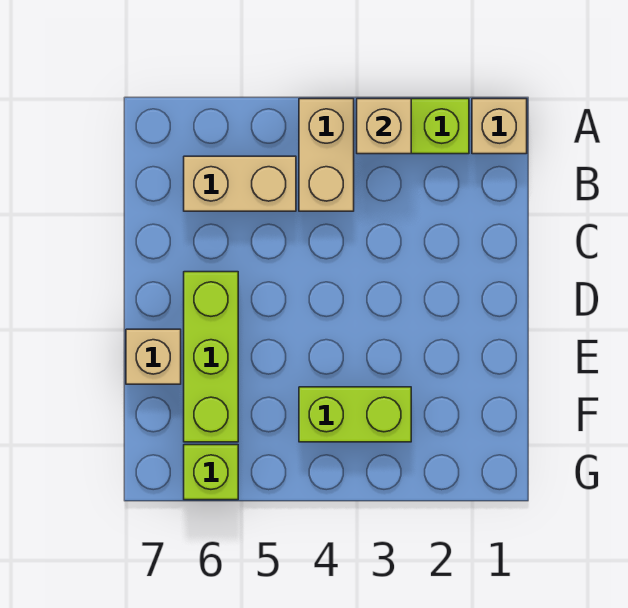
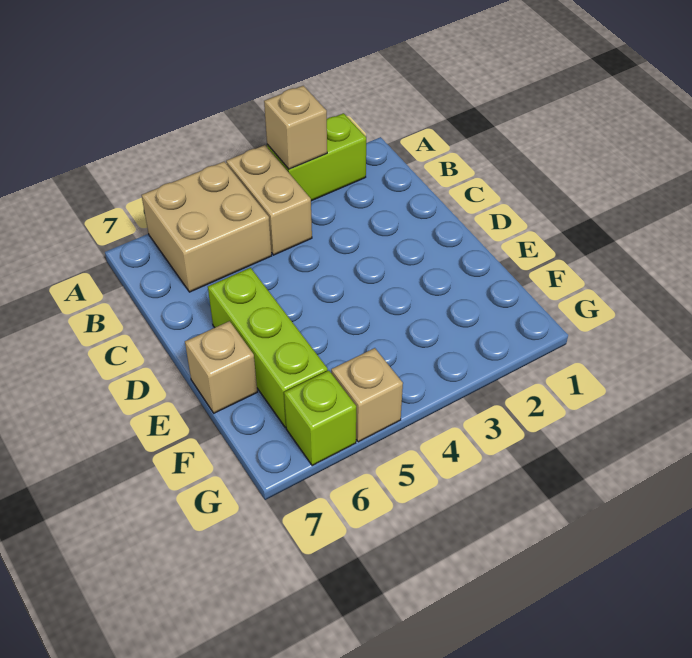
tan brick A1 level 1 -> tan brick G5 level 1
tan brick B5:B6 level 1 -> tan brick A5:B6 level 1
lime brick F3:F4 level 1 -> none

